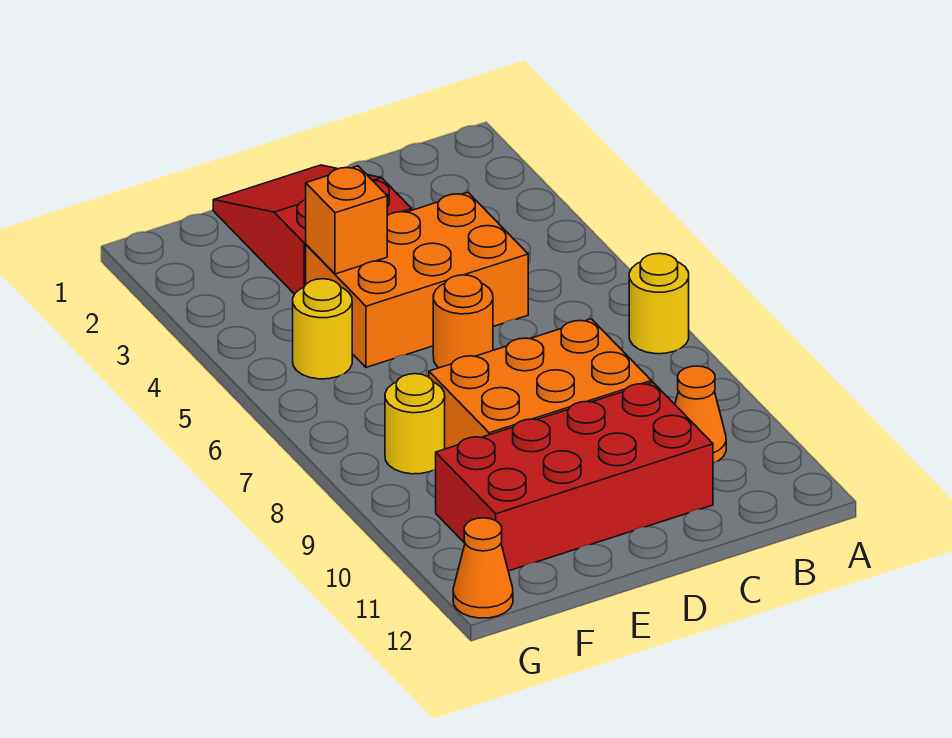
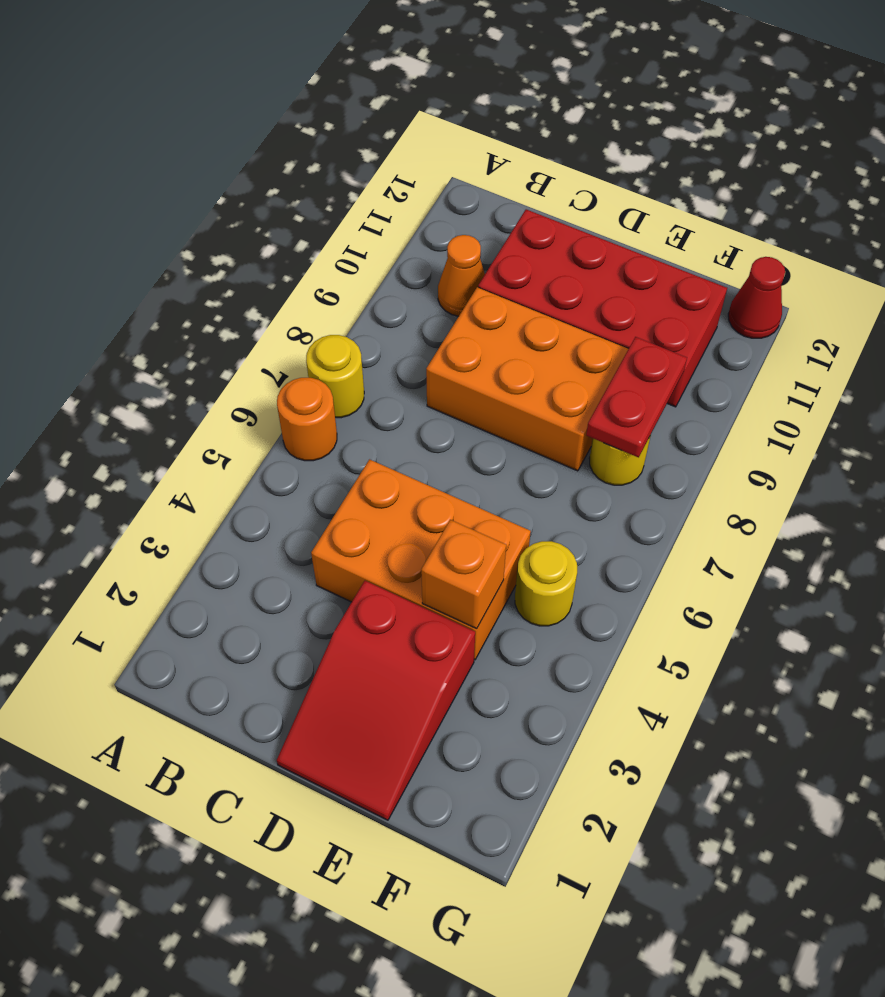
orange round brick D6 level 1 -> orange round brick A6 level 1
none -> red plate F8:F9 level 2
orange cone G12 level 1 -> red cone G12 level 1

